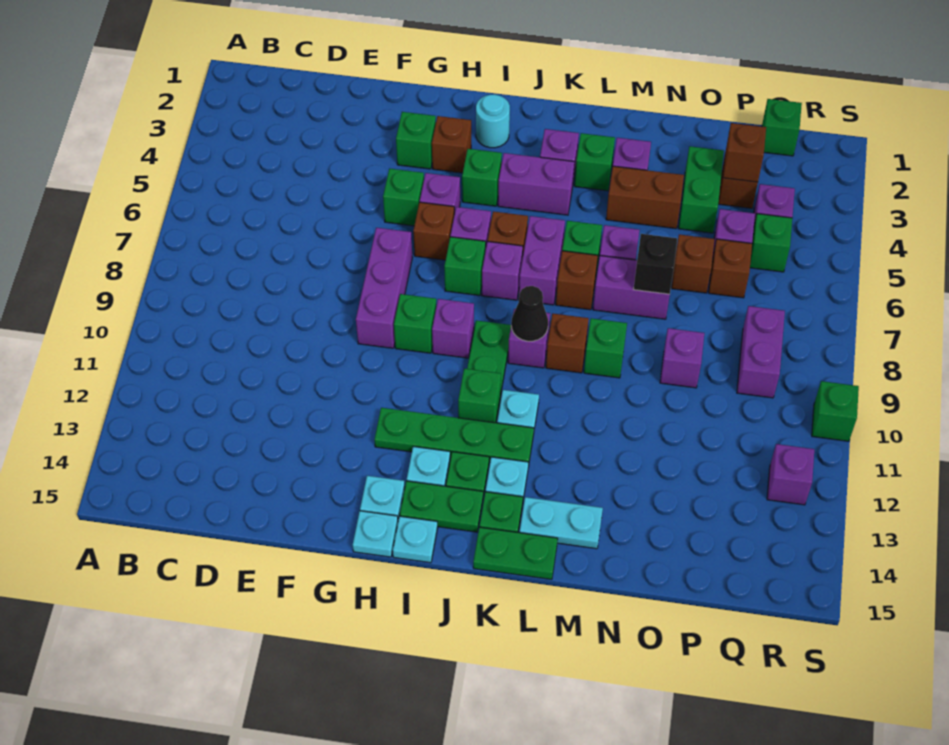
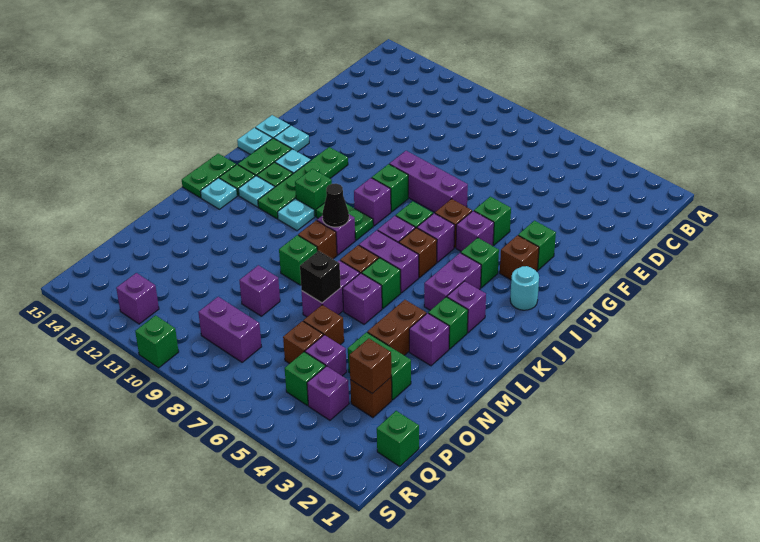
cyan plate L14:M14 level 1 -> cyan plate L14 level 1

